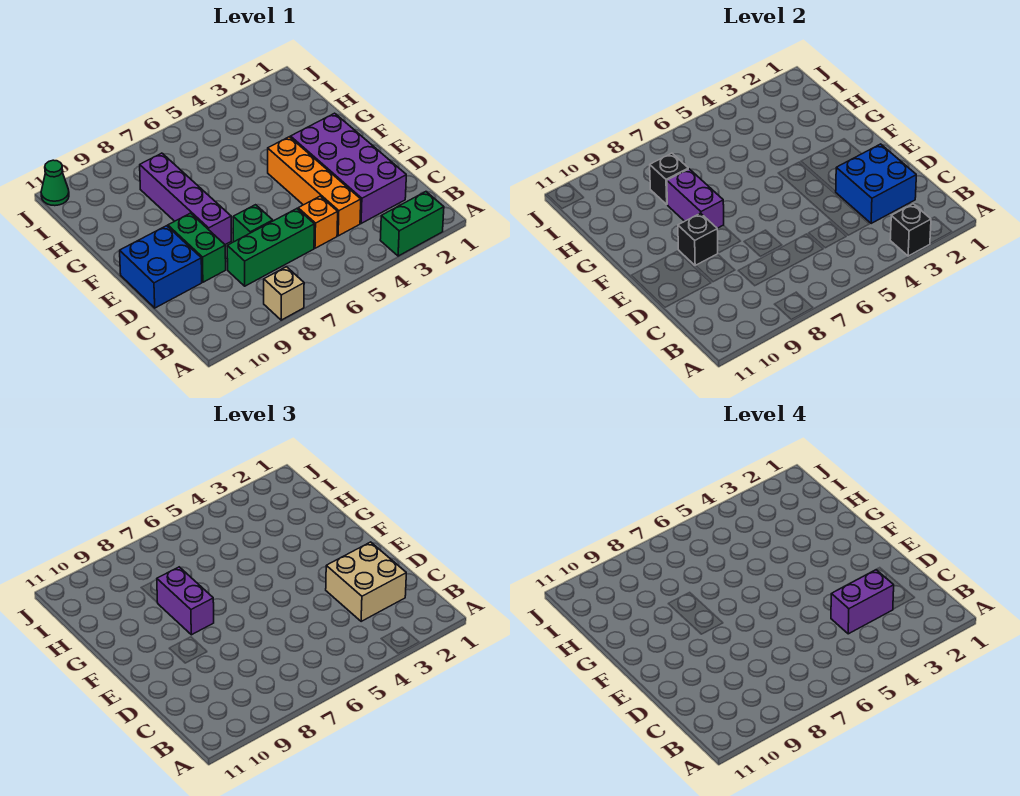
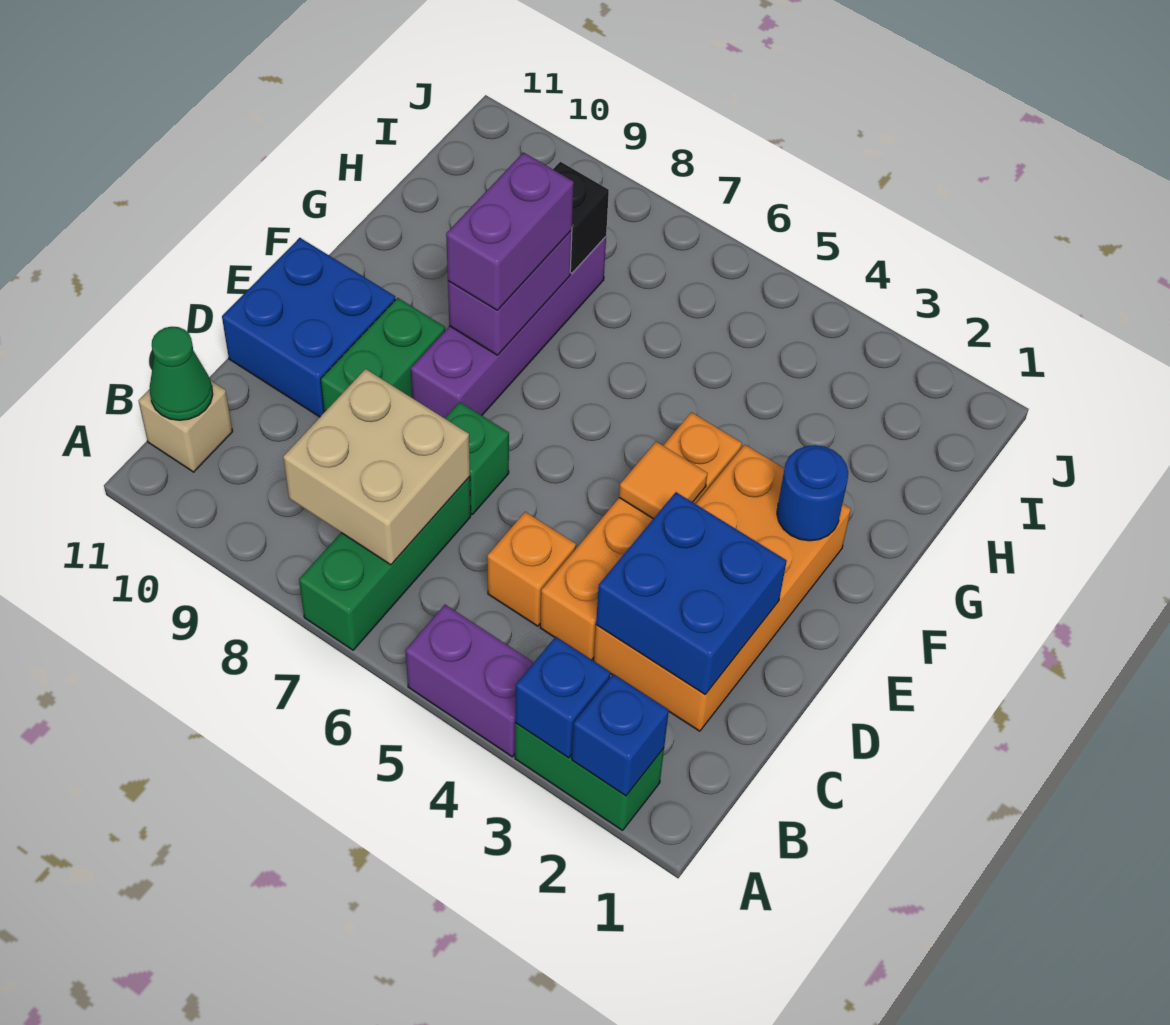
none -> blue brick A2 level 2
black brick A3 level 2 -> blue brick A3 level 2
tan brick A8 level 1 -> tan brick B11 level 1
purple brick C2:F3 level 1 -> orange brick C2:F3 level 1
tan brick C2:D3 level 3 -> tan brick B7:C8 level 2
purple brick C3:C4 level 4 -> purple brick A4:A5 level 1
green brick C6:C8 level 1 -> green brick A7:C7 level 1
none -> orange tile E4 level 2
black brick E9 level 2 -> none
none -> blue round brick F2 level 2
green cone J11 level 1 -> green cone B11 level 2

